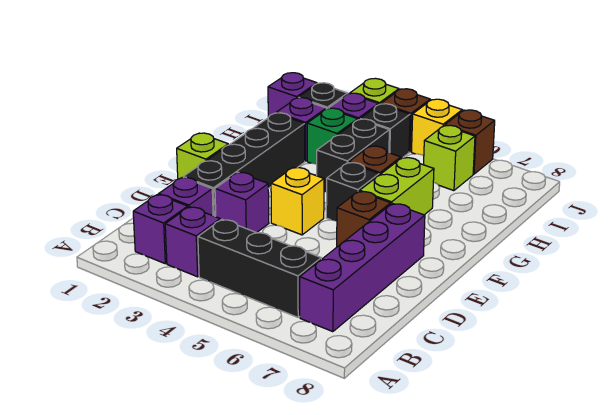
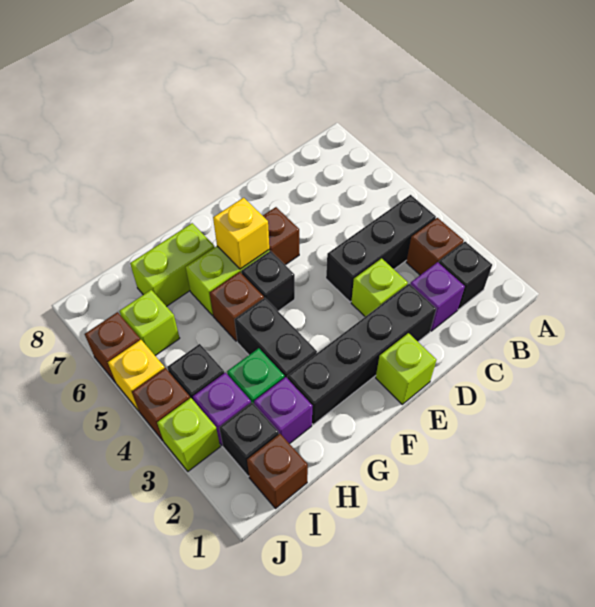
purple brick B2 level 1 -> black brick B2 level 1
purple brick B3 level 1 -> brown brick B3 level 1
black brick B4:B6 level 1 -> black brick B4:D4 level 1
purple brick B7:E7 level 1 -> none
purple brick D3 level 1 -> lime brick D3 level 1
yellow brick E4 level 1 -> yellow brick F6 level 2
black brick G4:H4 level 1 -> black brick G3:G4 level 1
none -> lime brick G7:H7 level 1
purple brick I1 level 1 -> brown brick I1 level 1

